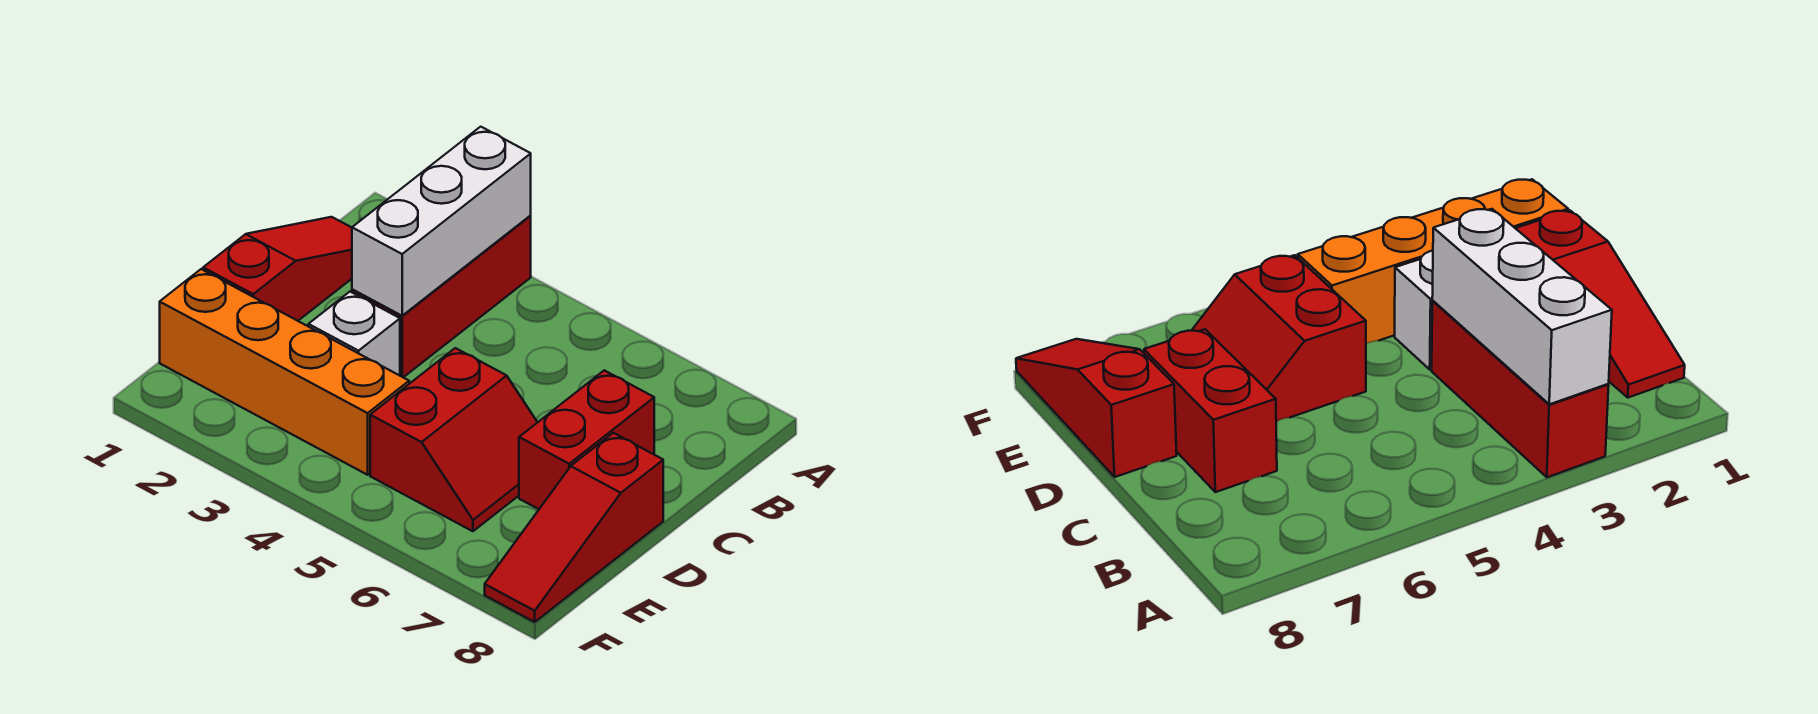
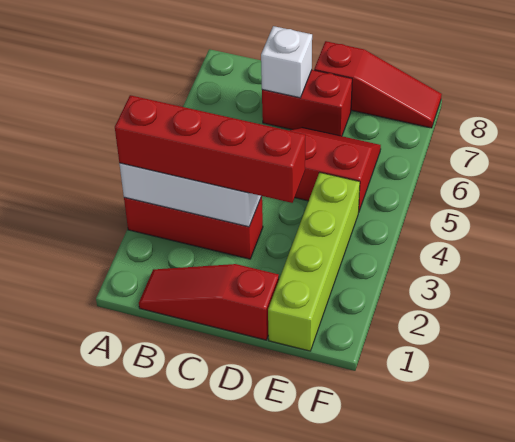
none -> red brick A3:D3 level 3
white brick D3 level 1 -> white brick C7 level 2
orange brick E1:E4 level 1 -> lime brick E1:E4 level 1

